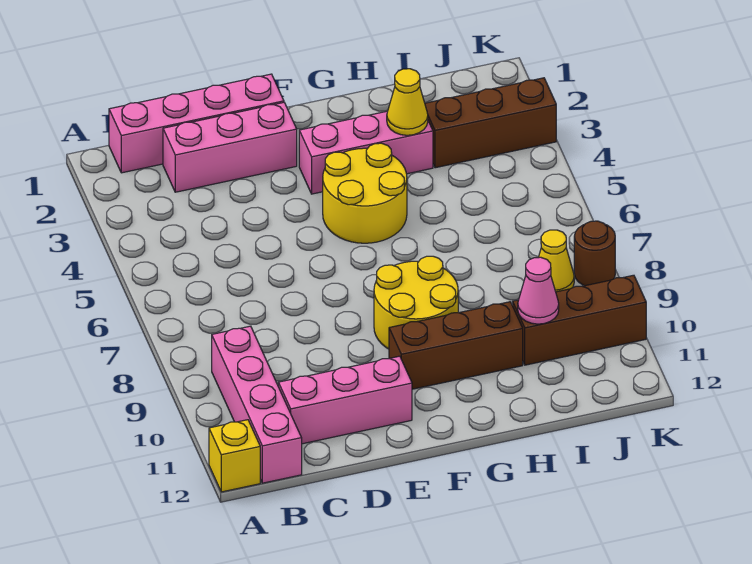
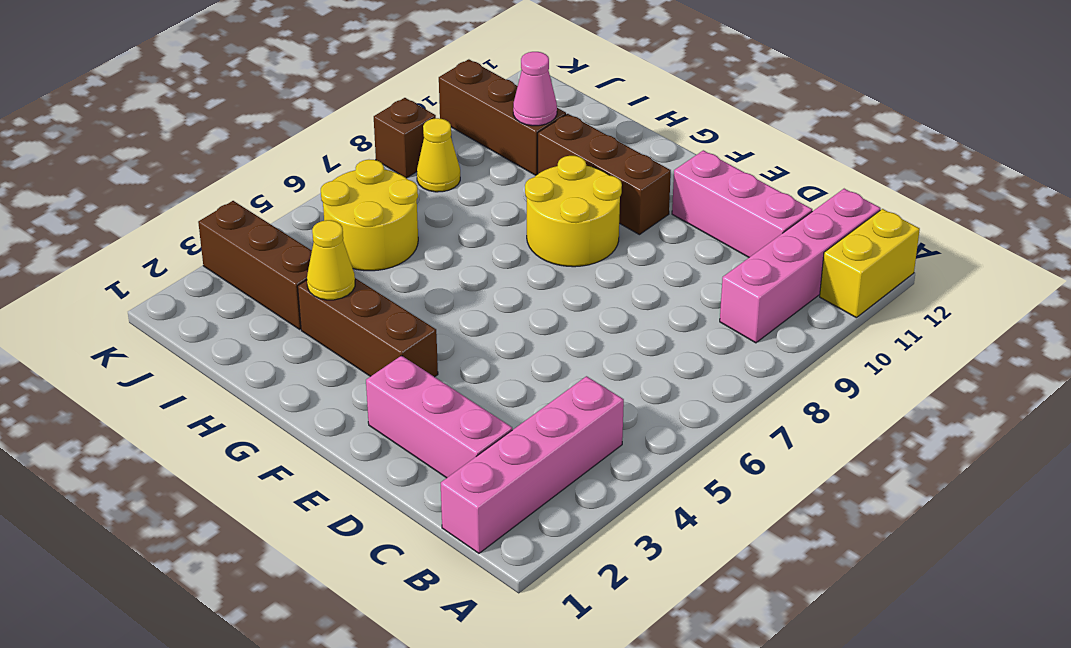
yellow brick A12 level 1 -> yellow brick A11:A12 level 1
pink brick B1:E1 level 1 -> pink brick B1:B4 level 1
pink brick F3:H3 level 1 -> brown brick F3:H3 level 1
yellow round brick F4:G5 level 1 -> yellow round brick I5:J6 level 1
brown round brick K8 level 1 -> brown brick K8 level 1

